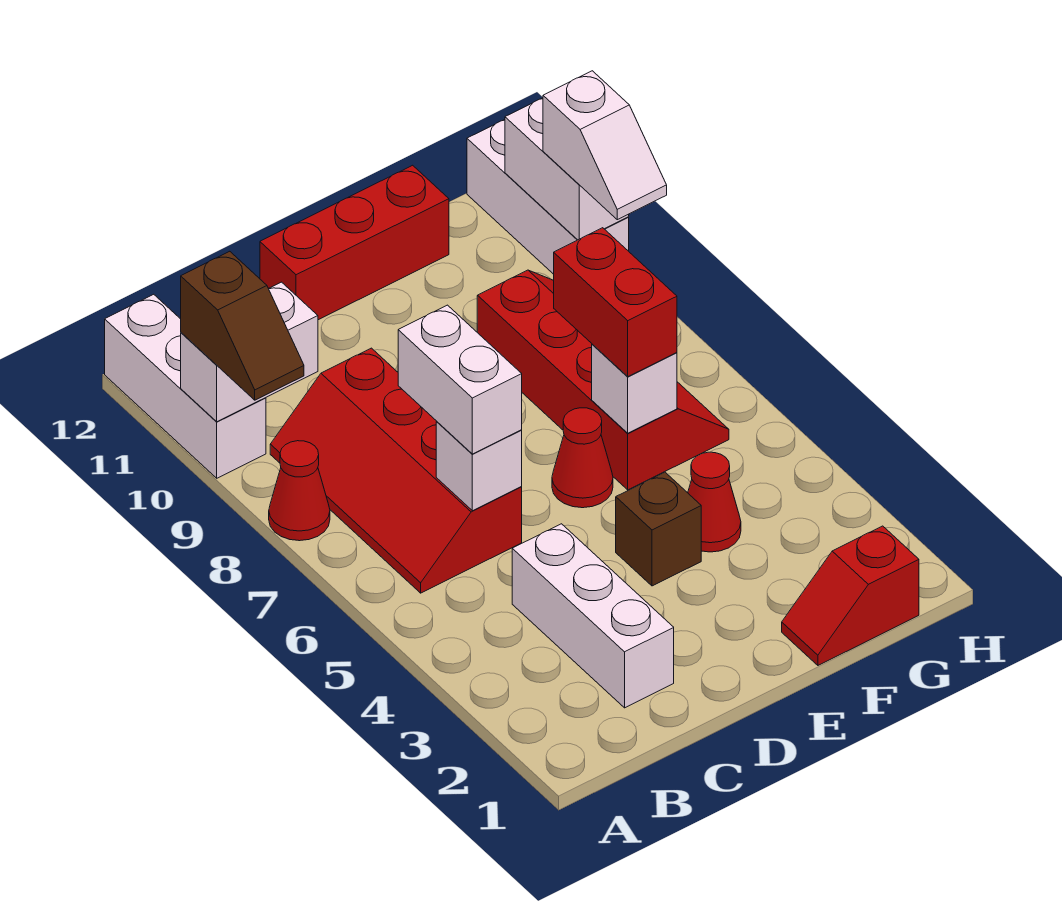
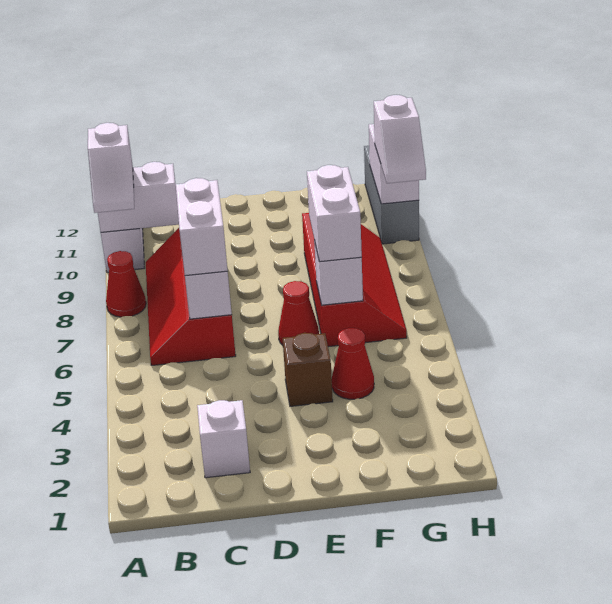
brown slope A9:A10 level 3 top 10 -> white slope A9:A10 level 3 top 10
white brick C2:C4 level 1 -> white brick C2 level 1
red brick D12:F12 level 1 -> none
red slope F1:G1 level 1 top G -> none
red brick F6:F7 level 3 -> white brick F6:F7 level 3
white brick H10:H12 level 1 -> grey brick H10:H12 level 1

